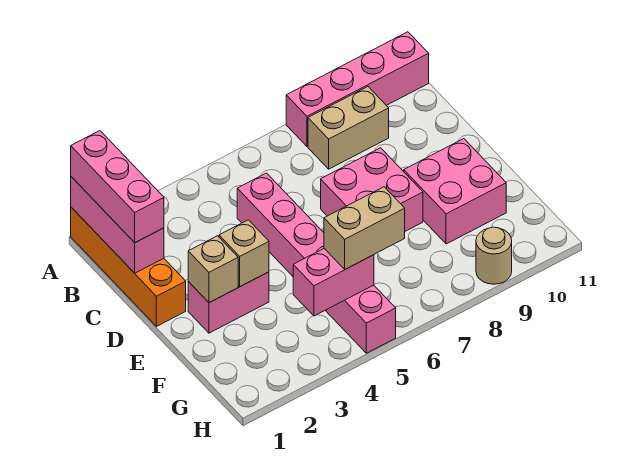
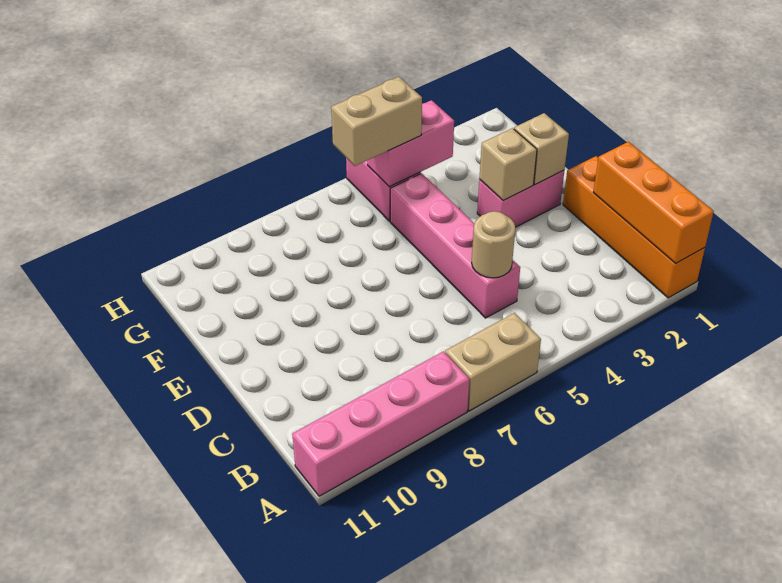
pink brick A1:C1 level 2 -> orange brick A1:C1 level 2
pink brick A1:C1 level 3 -> none
tan brick B8:B9 level 1 -> tan brick A6:A7 level 1
pink brick D7:E8 level 1 -> none
pink brick E9:F10 level 1 -> none
tan round brick H9 level 1 -> tan round brick C5 level 2

